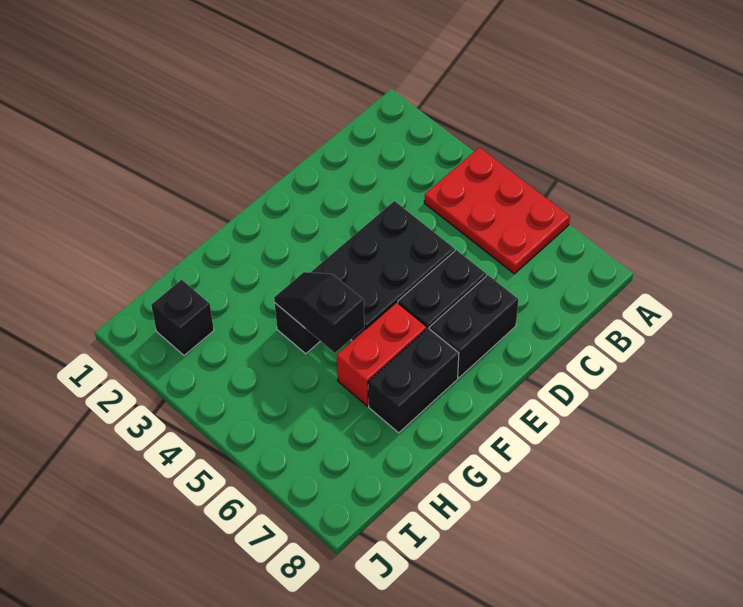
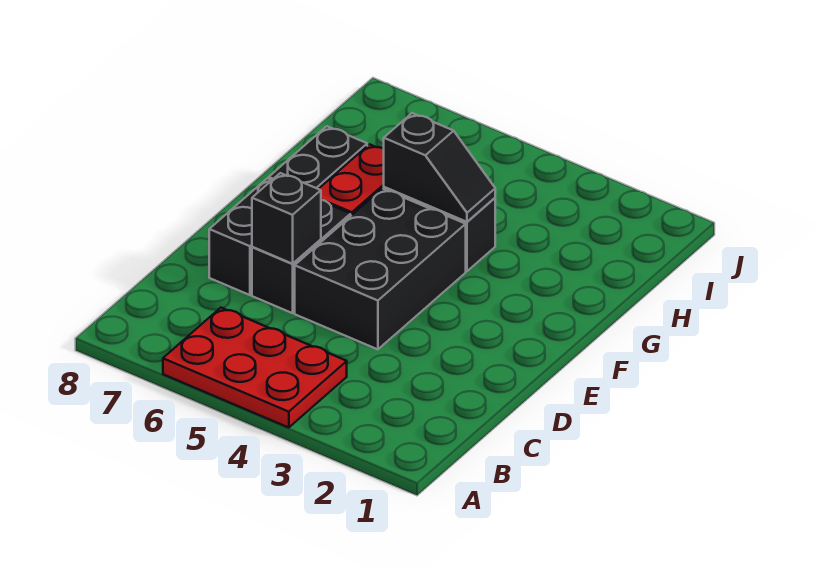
black brick I2 level 1 -> black brick D6 level 2

